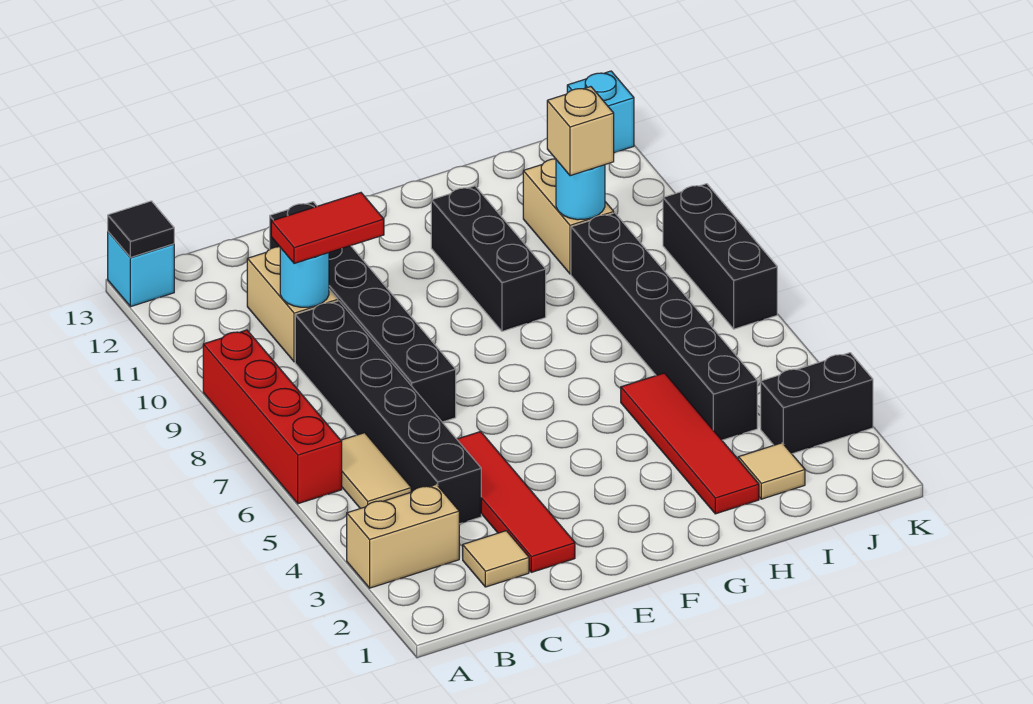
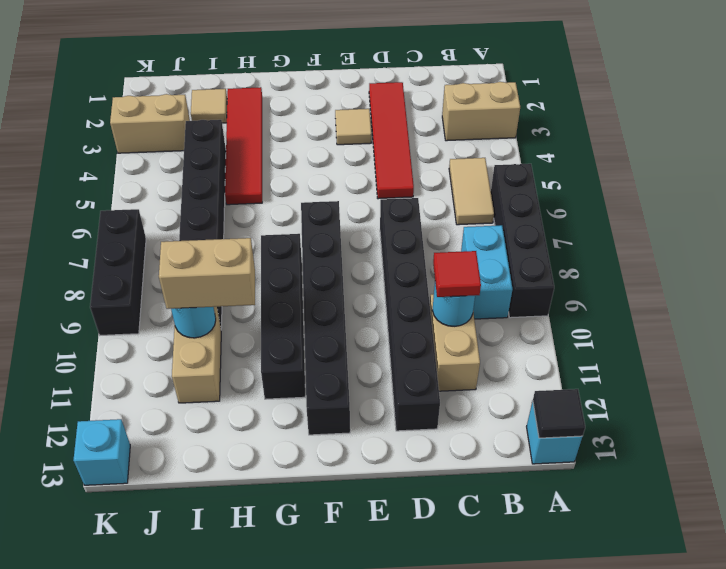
red brick A6:A9 level 1 -> black brick A6:A9 level 1
none -> cyan brick B8:B9 level 1
tan tile C2 level 1 -> tan tile E3 level 1
black brick C4:C9 level 1 -> black brick F7:F12 level 1
red tile C10:D10 level 3 -> red tile C10 level 3
black brick G9:G11 level 1 -> black brick G8:G11 level 1
tan brick I10 level 3 -> tan brick H10:I10 level 3
black brick J3:K3 level 1 -> tan brick J3:K3 level 1

